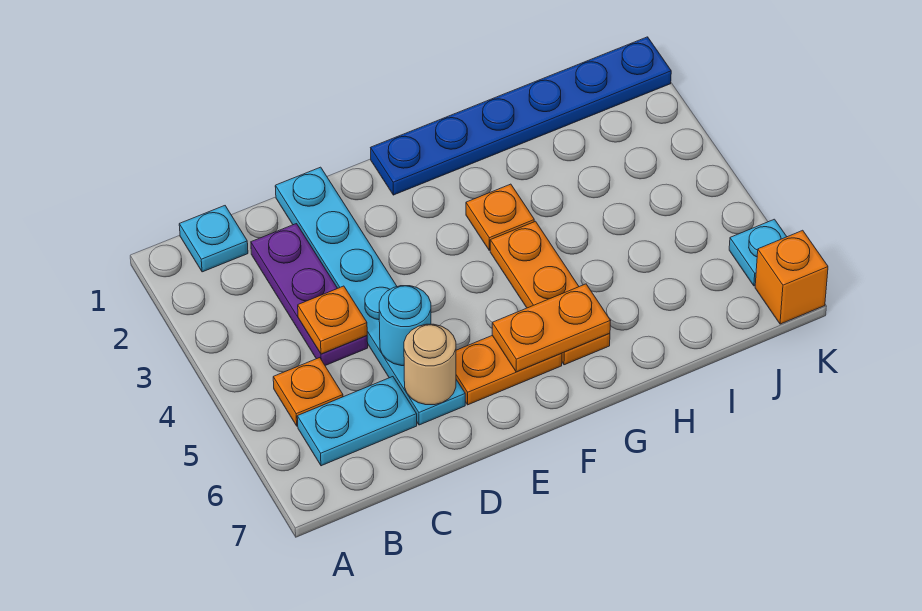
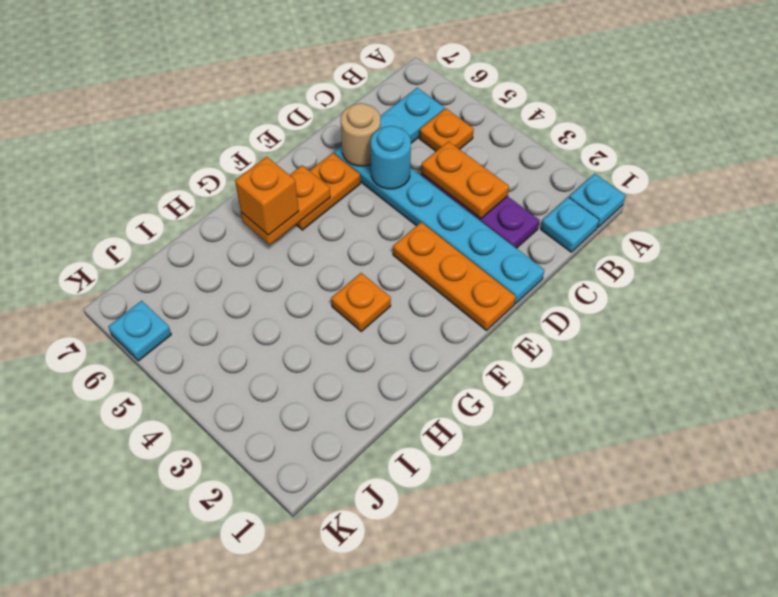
none -> cyan plate A1 level 1
orange plate C4 level 2 -> orange plate C3:C4 level 2
blue plate F1:K1 level 1 -> none
orange plate G4:G6 level 1 -> orange plate E1:E3 level 1
orange brick K7 level 1 -> orange brick G6 level 3

